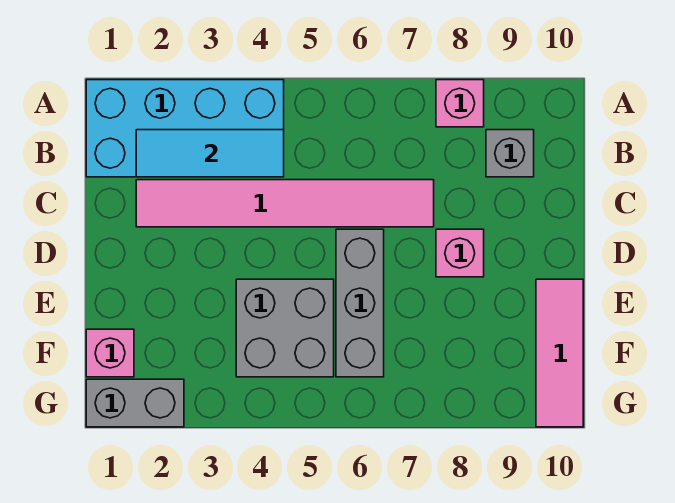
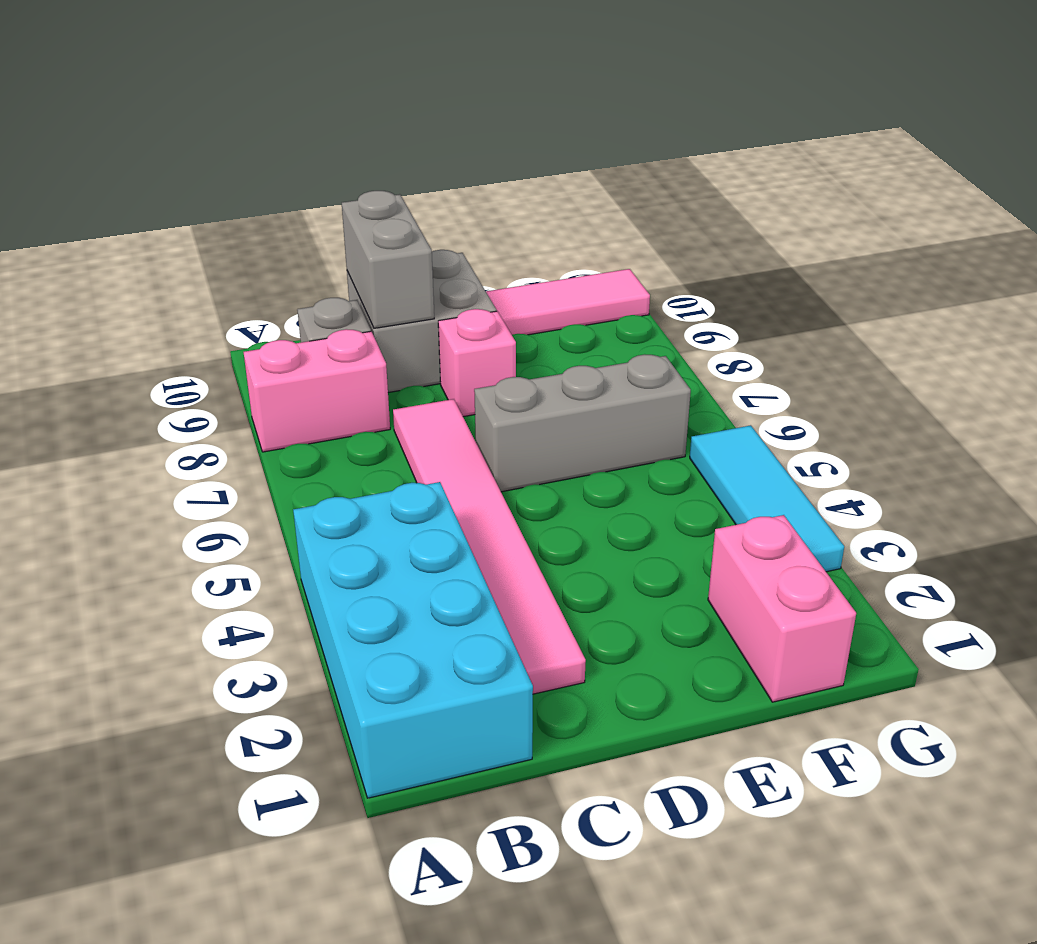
pink brick A8 level 1 -> pink brick A8:B8 level 1
cyan tile B2:B4 level 2 -> cyan tile G3:G5 level 1
grey brick E4:F5 level 1 -> grey brick C9:D10 level 1
pink brick F1 level 1 -> pink brick F1:F2 level 1
grey brick G1:G2 level 1 -> grey brick C9:C10 level 2

